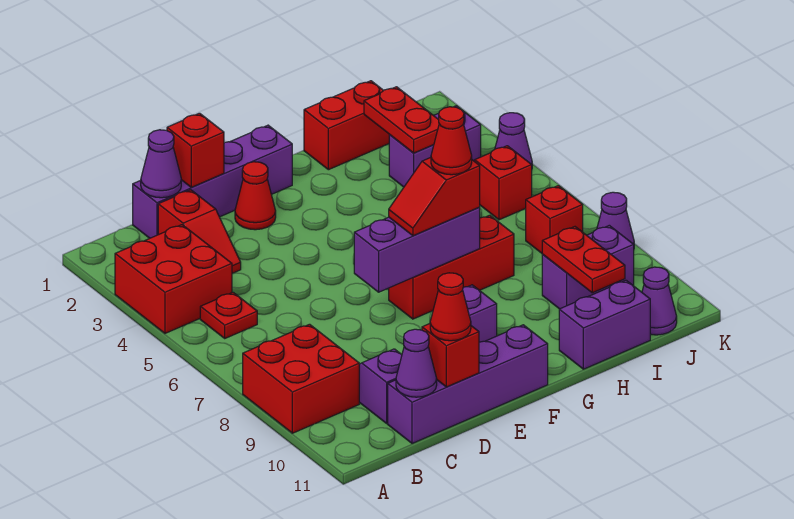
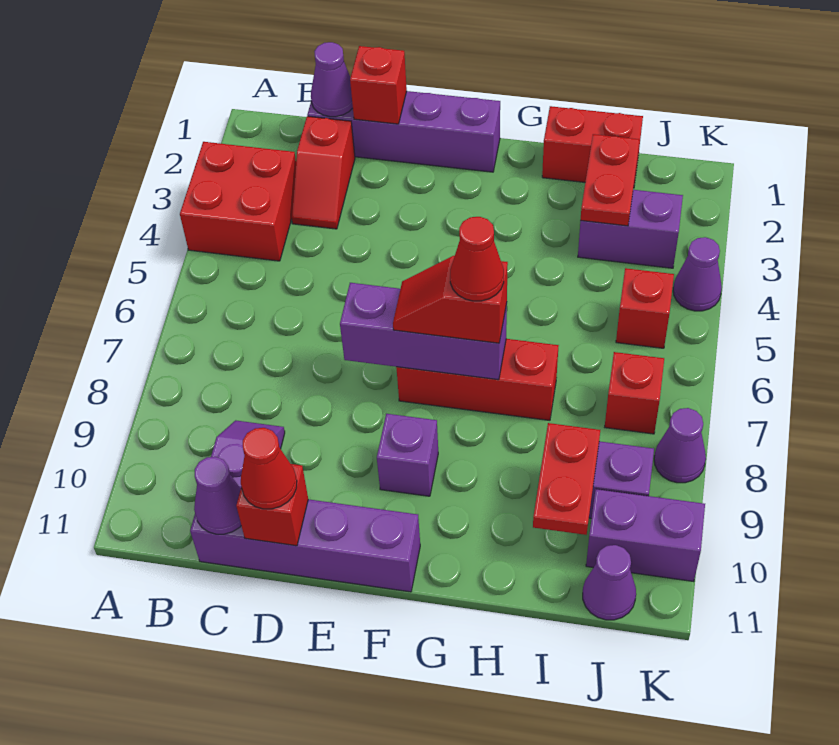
red brick A8:B9 level 1 -> none
red plate B5 level 1 -> none
red cone E2 level 1 -> none
purple brick H11:I11 level 1 -> purple brick J10:K10 level 1

